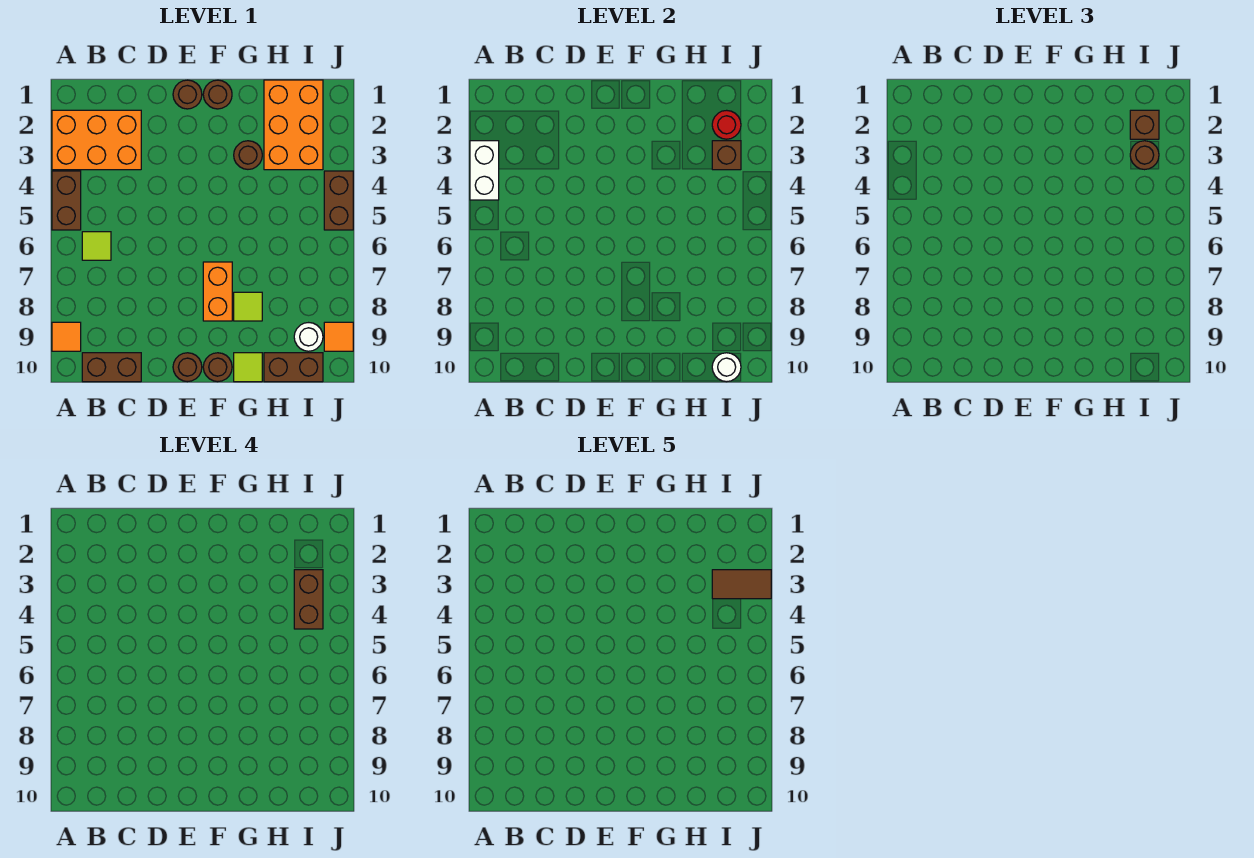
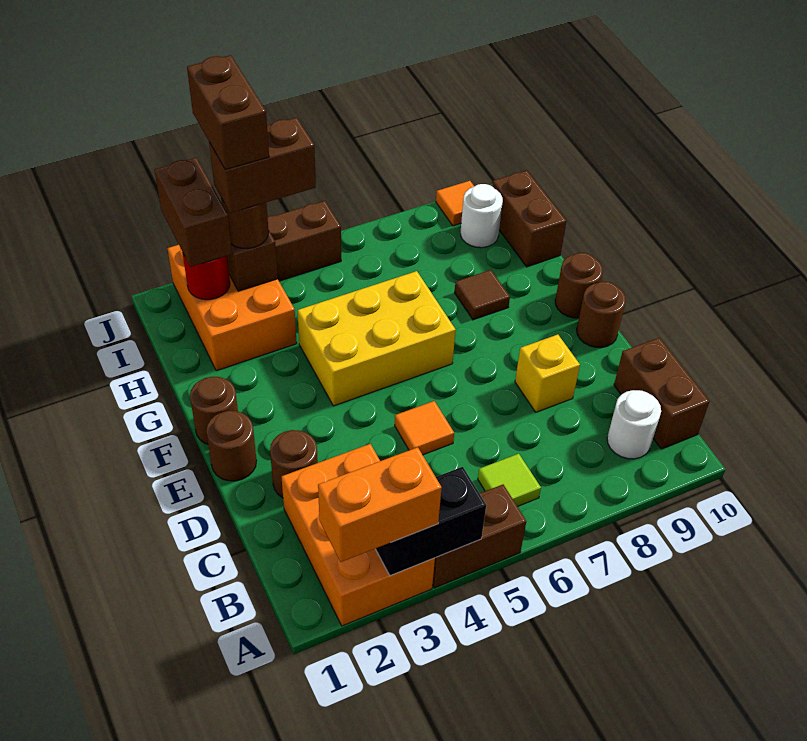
white brick A3:A4 level 2 -> black brick A3:A4 level 2
orange tile A9 level 1 -> orange tile D5 level 1
none -> yellow brick D8 level 1
none -> yellow brick F4:G6 level 1
orange brick F7:F8 level 1 -> orange brick A2:A3 level 3
brown round brick G3 level 1 -> brown round brick D2 level 1
lime tile G8 level 1 -> brown tile G8 level 1
lime tile G10 level 1 -> none
orange brick H1:I3 level 1 -> orange brick H2:J3 level 1
brown brick I2 level 3 -> brown brick I2:J2 level 3
brown tile I3:J3 level 5 -> brown brick I3:J3 level 5
white round brick I10 level 2 -> white round brick B9 level 1

